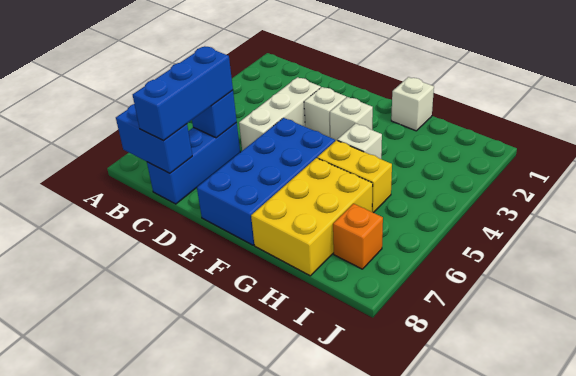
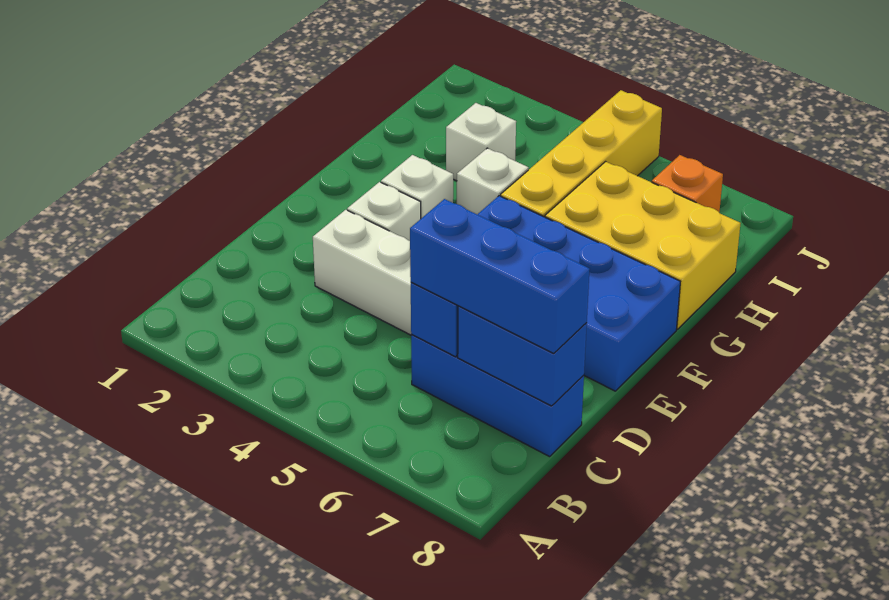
blue brick B8:C8 level 2 -> blue brick C7:C8 level 2
white brick G1 level 1 -> white brick H3 level 1
yellow brick G5:H5 level 1 -> yellow brick G5:J5 level 1

